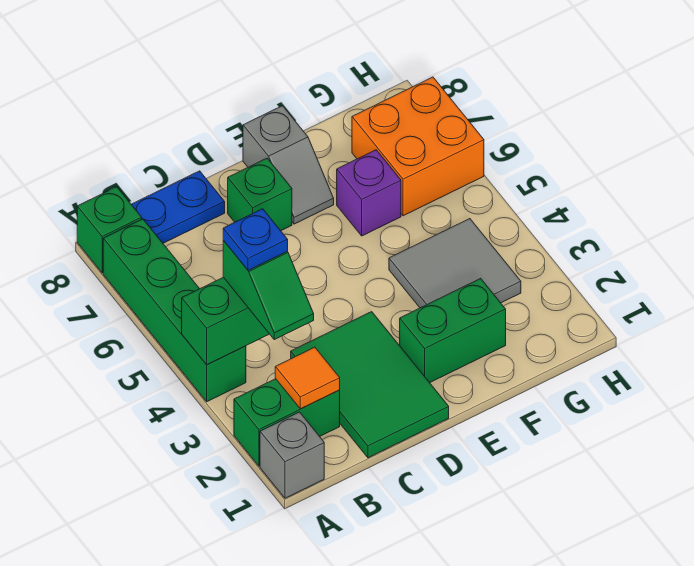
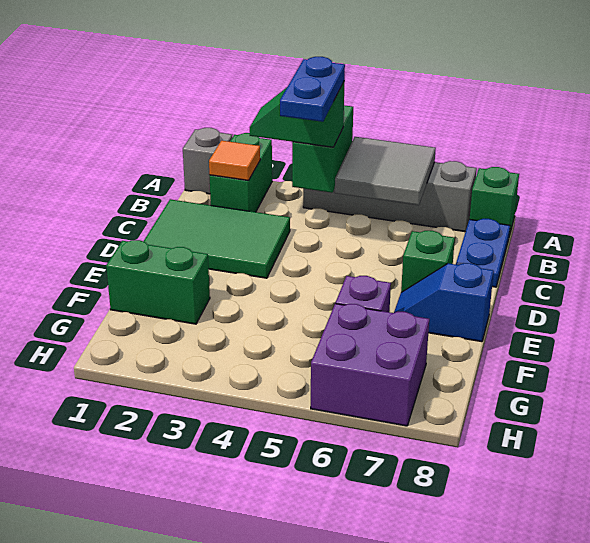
green brick A4:A7 level 1 -> grey brick A4:A7 level 1
blue plate B4 level 4 -> blue plate B4:C4 level 4
green brick E2:F2 level 1 -> green brick F1:F2 level 1
grey slope E7:E8 level 1 top 8 -> blue slope E7:E8 level 1 top 8
grey tile F3:G4 level 1 -> grey tile A5:B6 level 2
orange brick G6:H7 level 1 -> purple brick G6:H7 level 1

